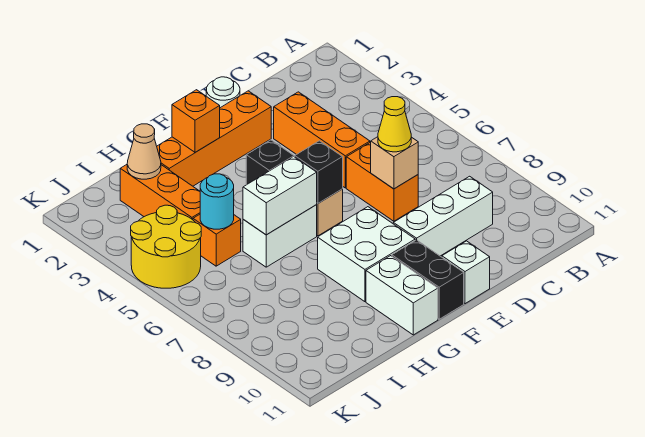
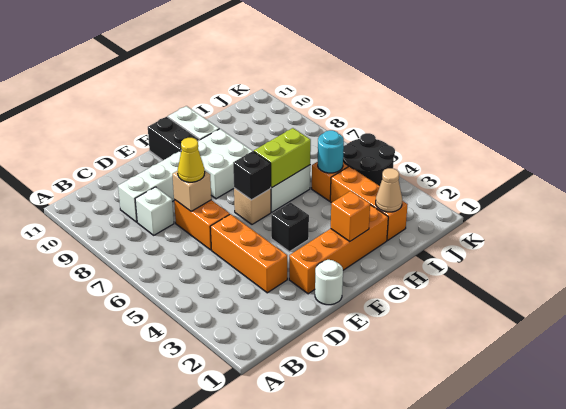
white brick E11 level 1 -> white brick C8 level 1
white brick G6:H6 level 2 -> lime brick G6:H6 level 2
yellow round brick J4:K5 level 1 -> black round brick J4:K5 level 1

